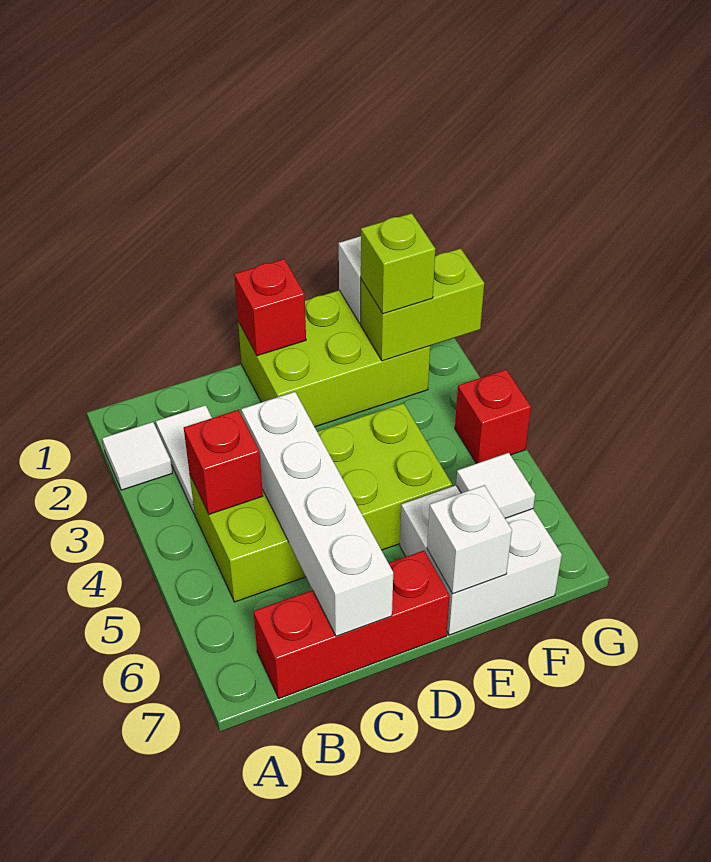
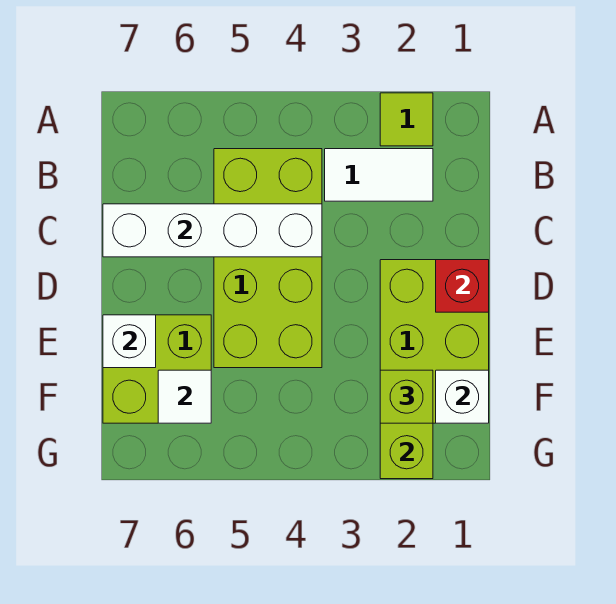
white tile A2 level 1 -> lime tile A2 level 1
red brick B4 level 2 -> none
red brick B7:D7 level 1 -> none
white brick E6:F7 level 1 -> lime brick E6:F7 level 1
red brick G4 level 1 -> none

